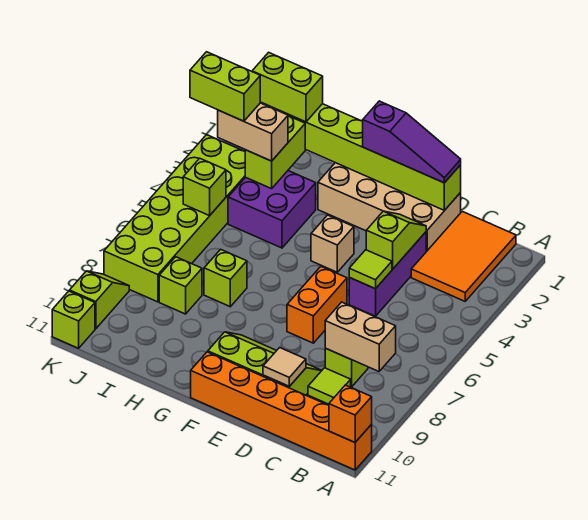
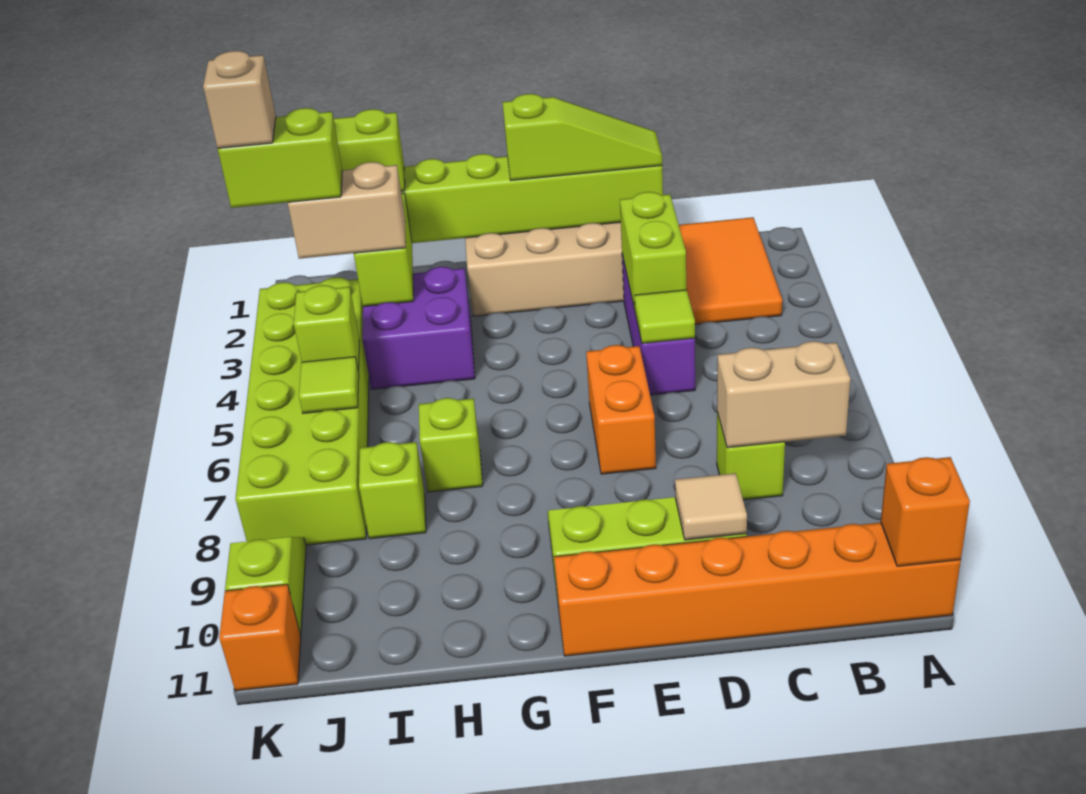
lime tile C9 level 1 -> lime tile J6 level 2
purple slope D1:F1 level 3 top F -> lime slope D1:F1 level 3 top F
lime slope D3:D4 level 2 top 4 -> lime brick D3:D4 level 2
tan brick F4 level 1 -> tan brick K3 level 5
lime brick K11 level 1 -> orange brick K11 level 1

